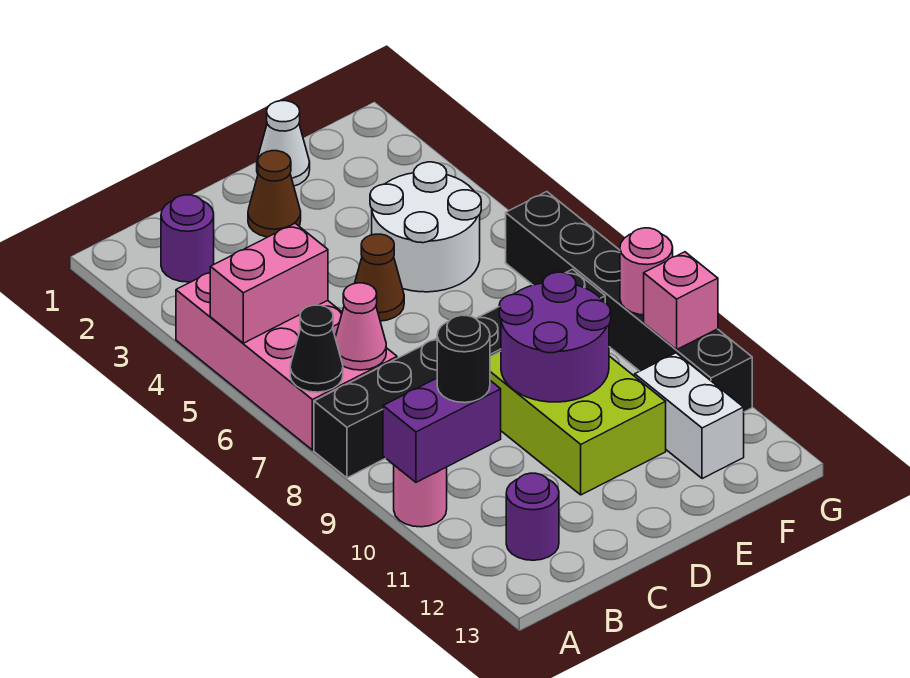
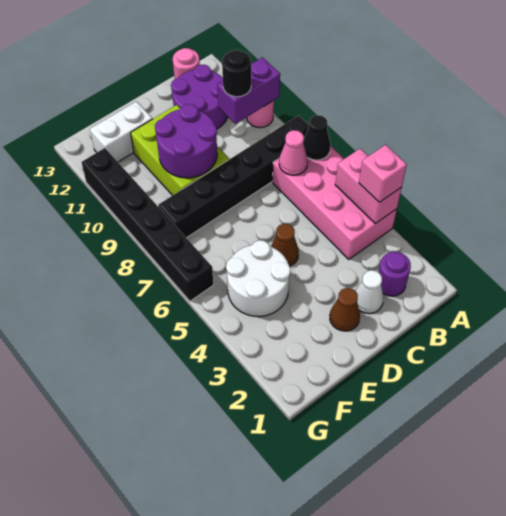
pink brick A5:B5 level 2 -> pink brick A4:A5 level 2
purple round brick B12 level 1 -> purple round brick B11:C12 level 1
white cone E1 level 1 -> white cone C2 level 1
white brick F11:F12 level 1 -> white brick E12:F12 level 1
pink round brick G9 level 2 -> pink round brick B13 level 1
pink brick G10 level 2 -> pink brick A4 level 3

